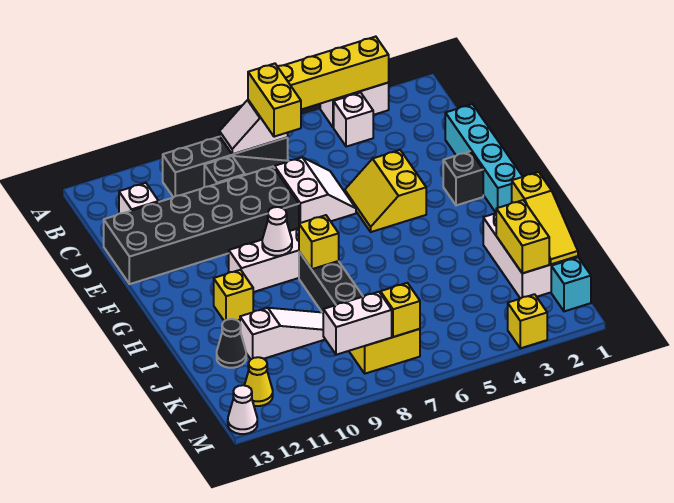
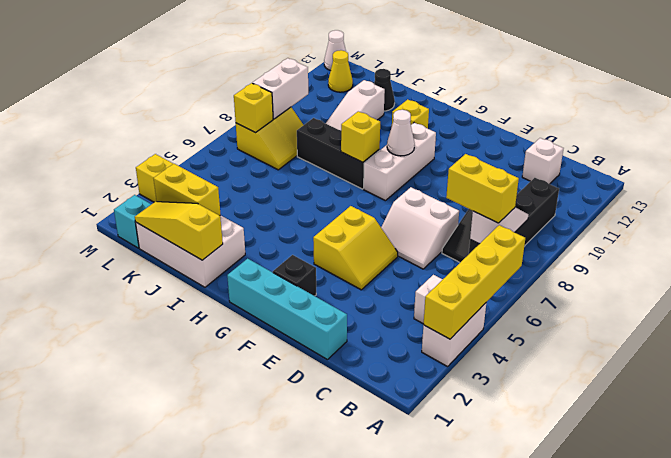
black brick D8:E13 level 1 -> none
yellow slope E4:F5 level 1 top 4 -> yellow slope E4:F5 level 1 top F

